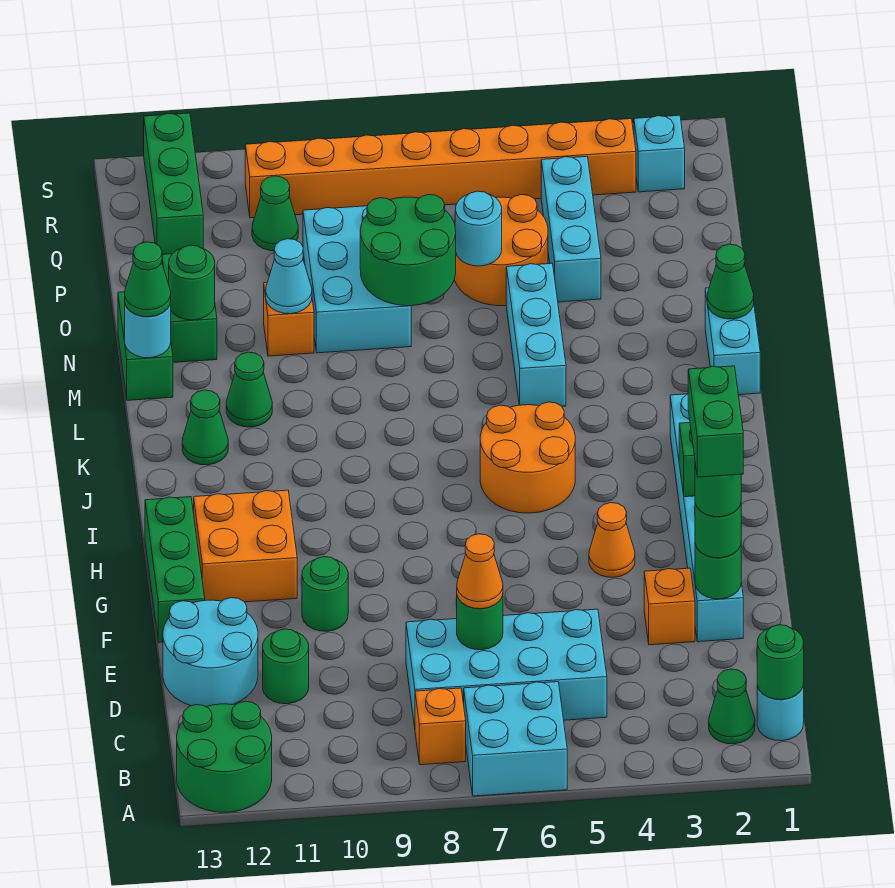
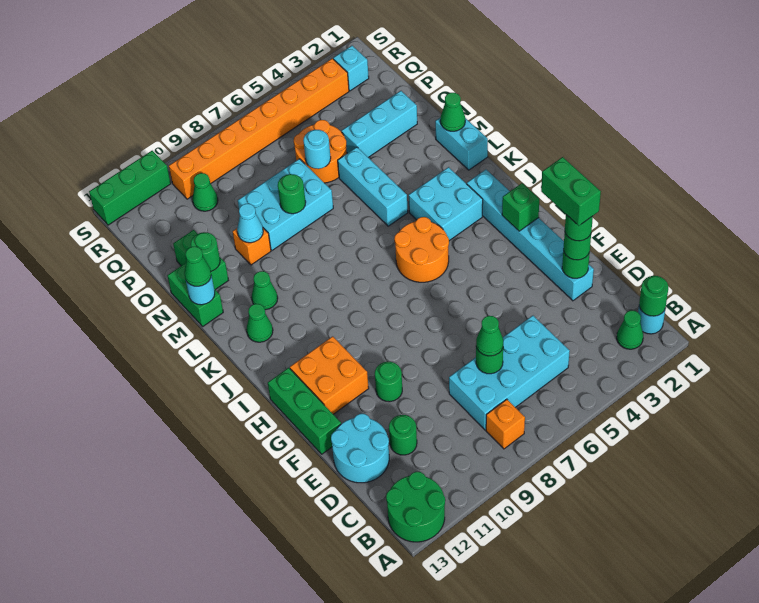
cyan brick A6:B7 level 1 -> cyan brick J3:K4 level 1
orange cone D7 level 3 -> green cone D7 level 3
orange brick E3 level 1 -> none
orange cone G4 level 1 -> none
green round brick N7:O8 level 2 -> green round brick N8 level 2
cyan brick N8:P9 level 1 -> cyan brick N7:O9 level 1
cyan brick O4:Q4 level 1 -> cyan brick O2:O4 level 1
green brick Q12:S12 level 1 -> green brick S11:S13 level 1

